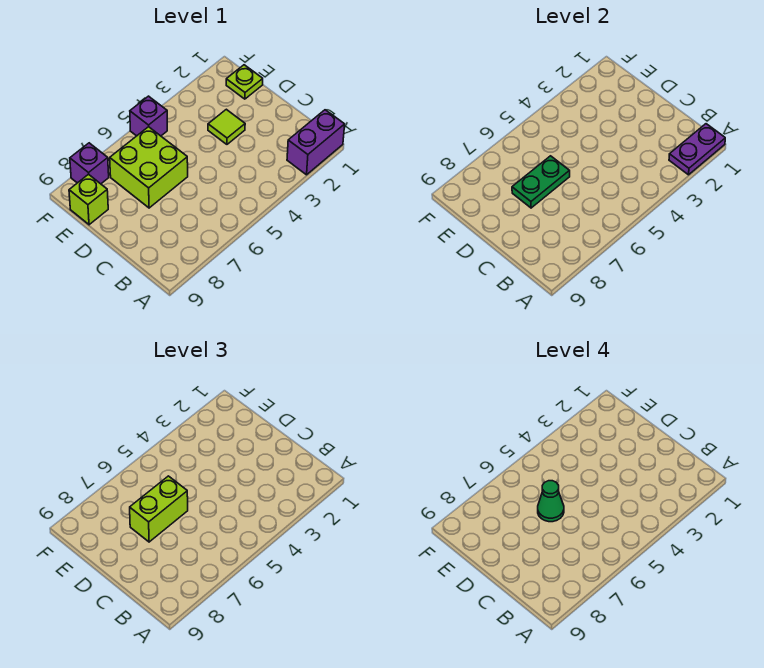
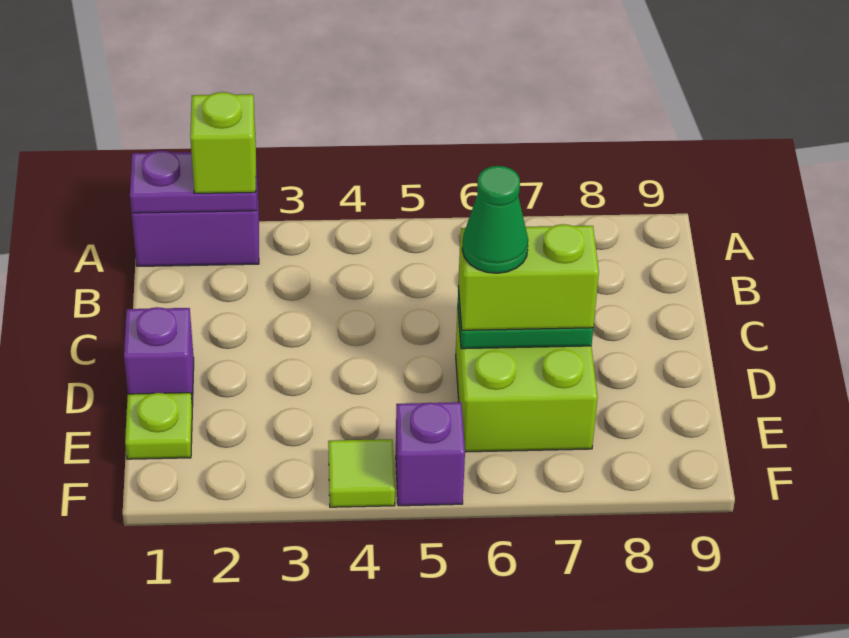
lime tile D3 level 1 -> lime tile F4 level 1
lime brick E9 level 1 -> lime brick A2 level 3
purple brick F8 level 1 -> purple brick D1 level 1

